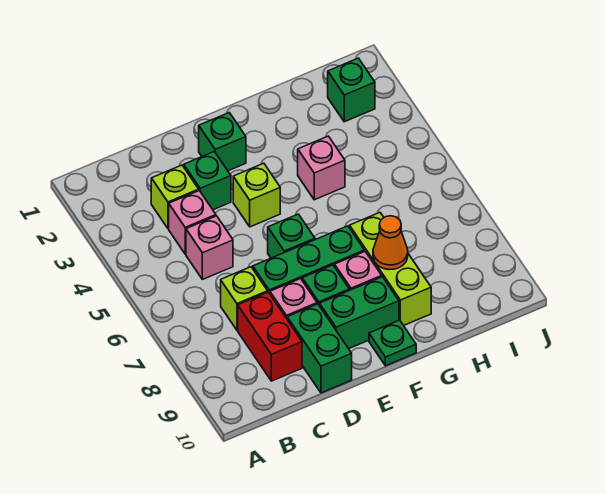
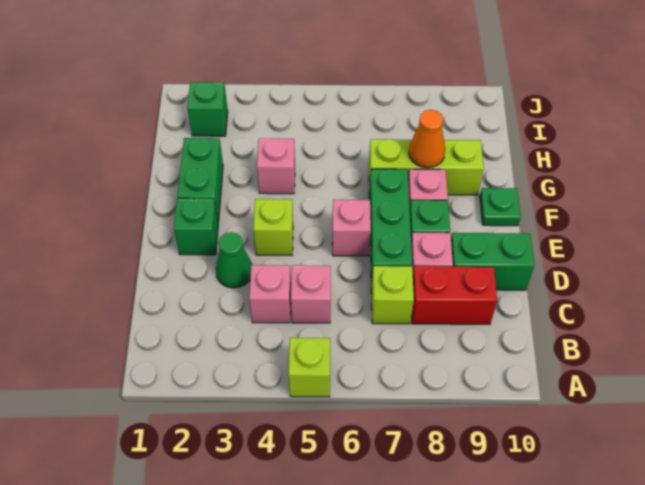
lime brick C3 level 1 -> lime brick A5 level 1
green brick D3 level 1 -> green cone D3 level 1
green brick E6 level 1 -> pink brick E6 level 1
green brick E9:F9 level 1 -> green brick F2:G2 level 1

